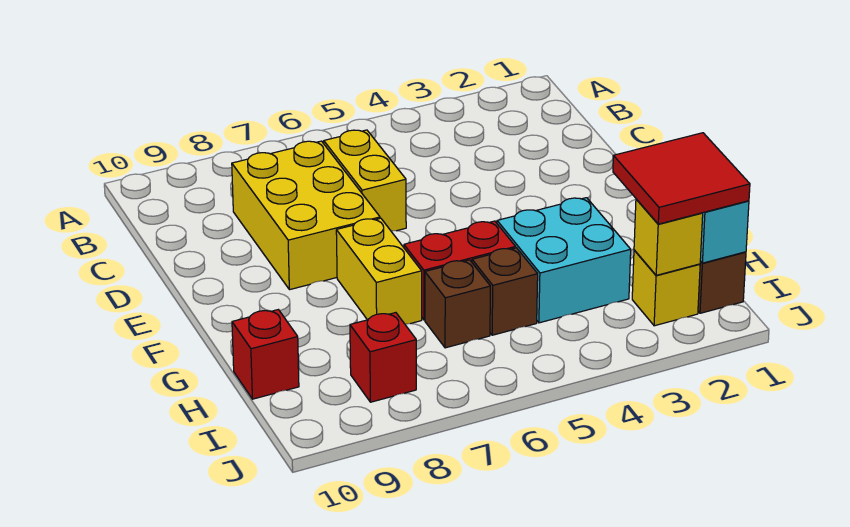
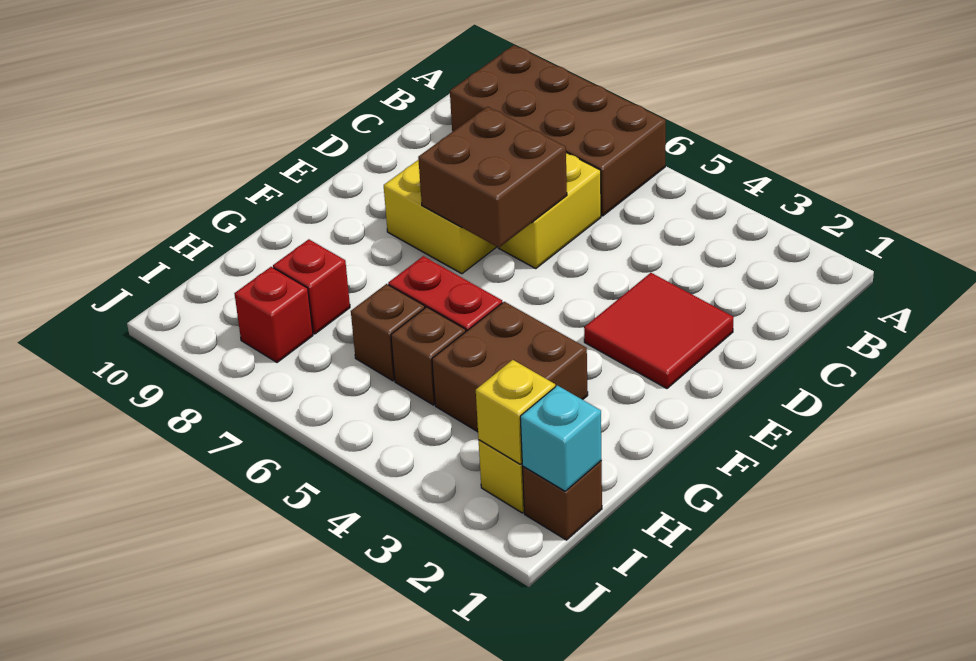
none -> brown brick A6:B9 level 1
none -> brown brick D6:E7 level 2
yellow brick F7:G7 level 1 -> none
cyan brick G3:H4 level 1 -> brown brick G3:H4 level 1
red tile H1:I2 level 3 -> red tile D2:E3 level 1
red brick H10 level 1 -> red brick H8 level 1

